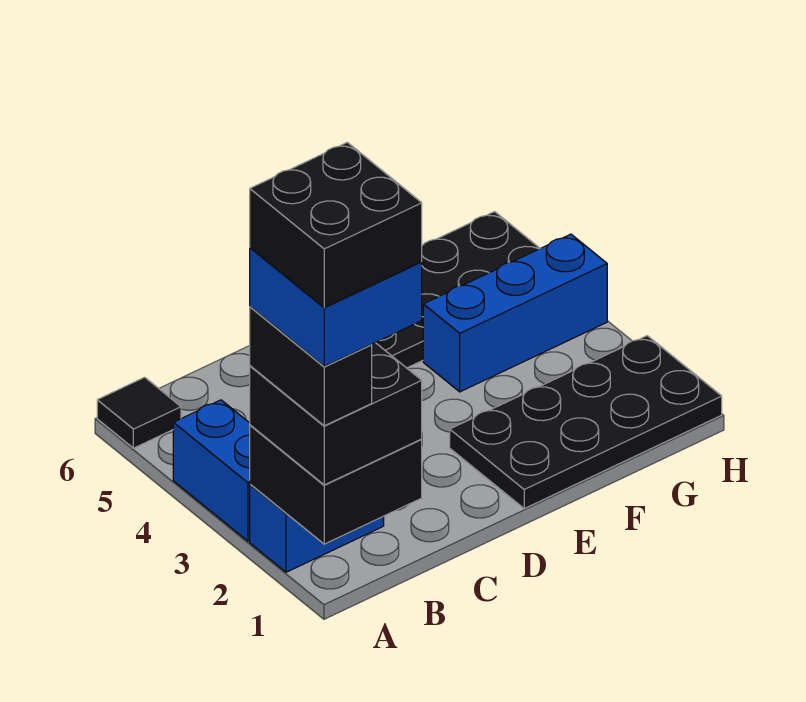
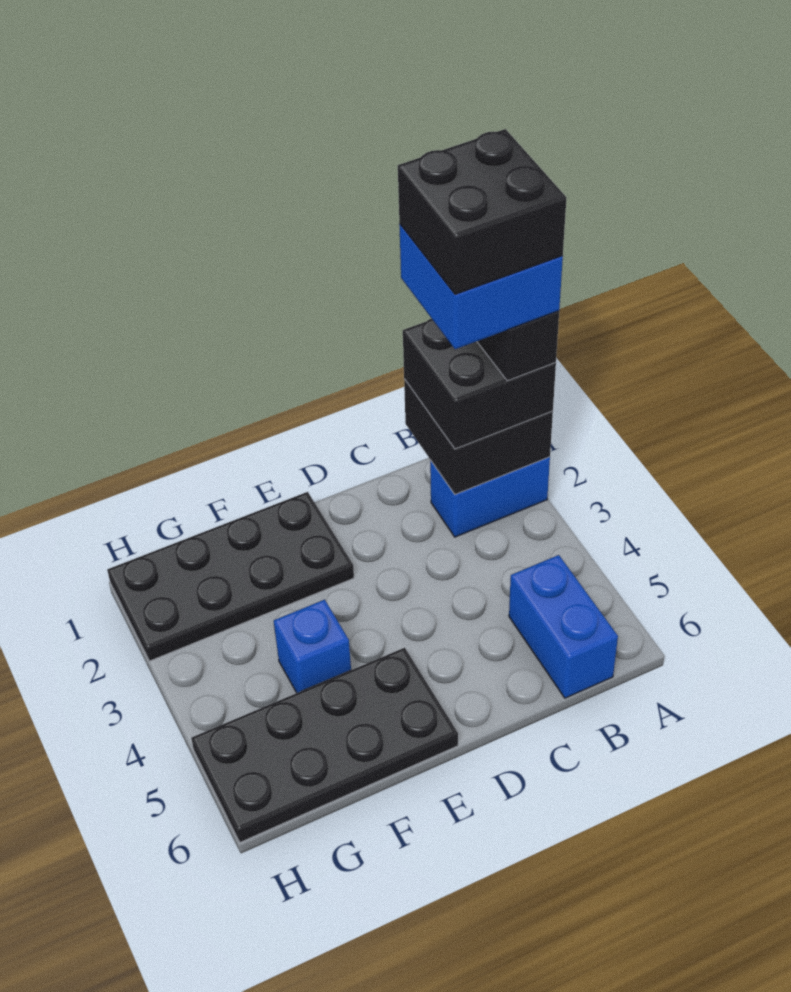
blue brick A3:A4 level 1 -> blue brick B5:B6 level 1
black tile A6 level 1 -> none
blue brick F4:H4 level 1 -> blue brick F4 level 1

